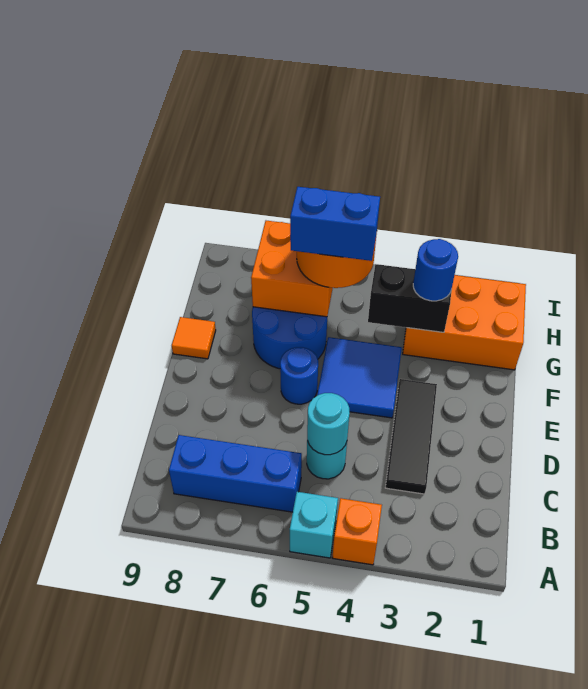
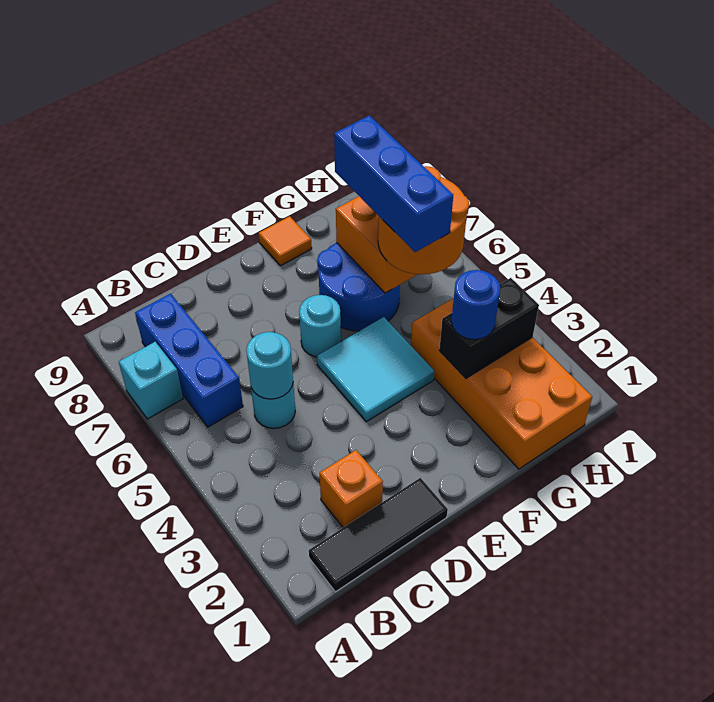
orange brick A4 level 1 -> orange brick C2 level 1
cyan brick A5 level 1 -> cyan brick A7 level 1
black tile C3:E3 level 1 -> black tile B1:D1 level 1
blue tile E4:F5 level 1 -> cyan tile E4:F5 level 1
blue round brick E6 level 1 -> cyan round brick E6 level 1
orange brick G1:H3 level 1 -> orange brick G1:H4 level 1
black brick G3:G4 level 2 -> black brick G3:H3 level 2
blue brick G5:G6 level 4 -> blue brick G5:G7 level 4

